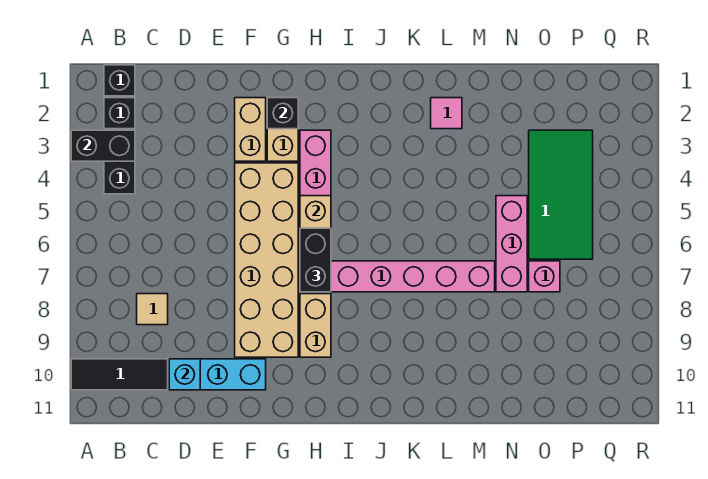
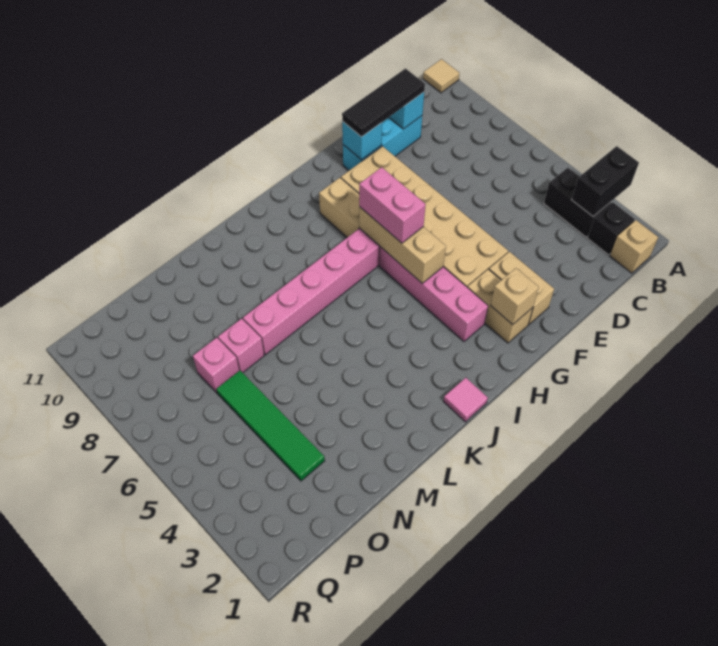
black tile A10:C10 level 1 -> black tile D10:F10 level 3
black brick B1 level 1 -> tan brick B1 level 1
tan tile C8 level 1 -> tan tile A11 level 1
none -> cyan brick F10 level 2
black brick G2 level 2 -> tan brick G2 level 2
black brick H6:H7 level 3 -> pink brick H6:H7 level 3
pink tile L2 level 1 -> pink tile J1 level 1
pink brick N5:N7 level 1 -> pink brick N7 level 1
green tile O3:P6 level 1 -> green tile O3:O6 level 1

